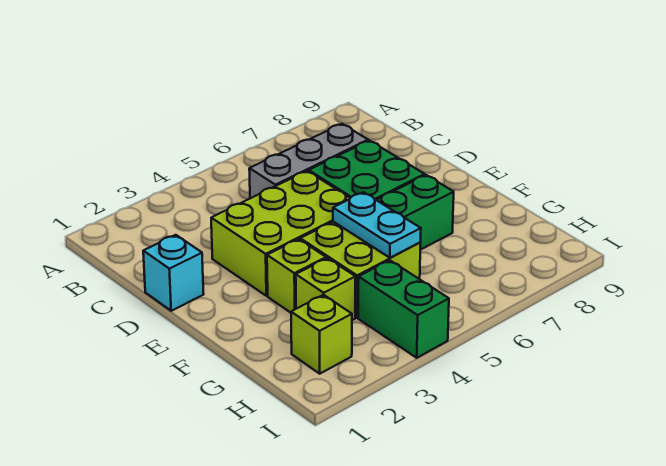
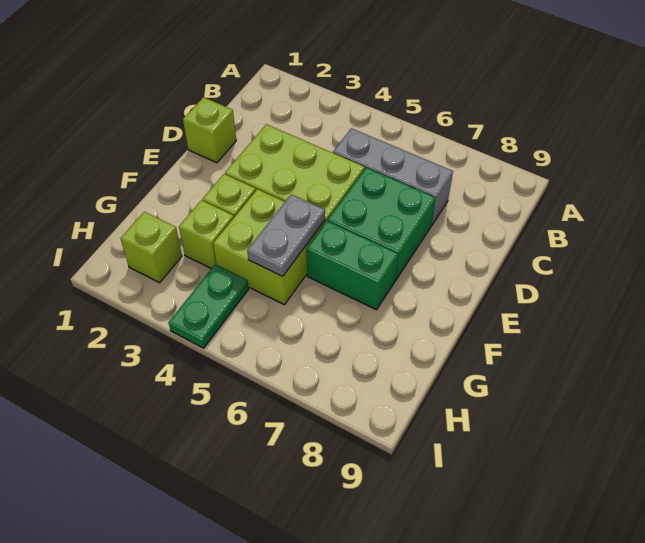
cyan brick D1 level 1 -> lime brick D1 level 1
cyan plate F5:G5 level 2 -> grey plate F5:G5 level 2
green brick H4:I4 level 1 -> green plate H4:I4 level 1

